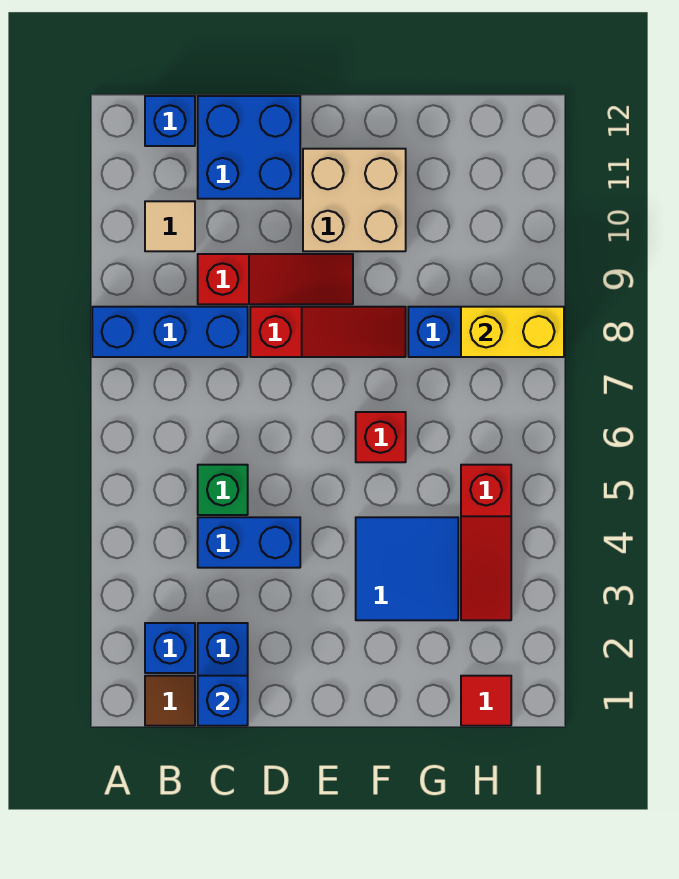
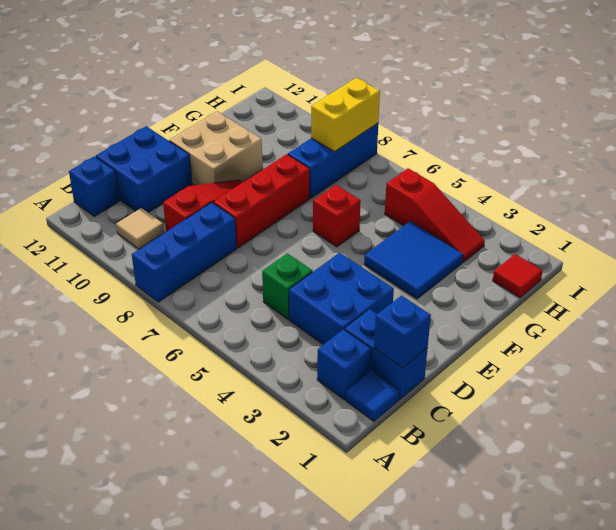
brown tile B1 level 1 -> blue tile B1 level 1
blue brick C4:D4 level 1 -> blue brick C3:D4 level 1
red slope D8:F8 level 1 top D -> red brick D8:F8 level 1

